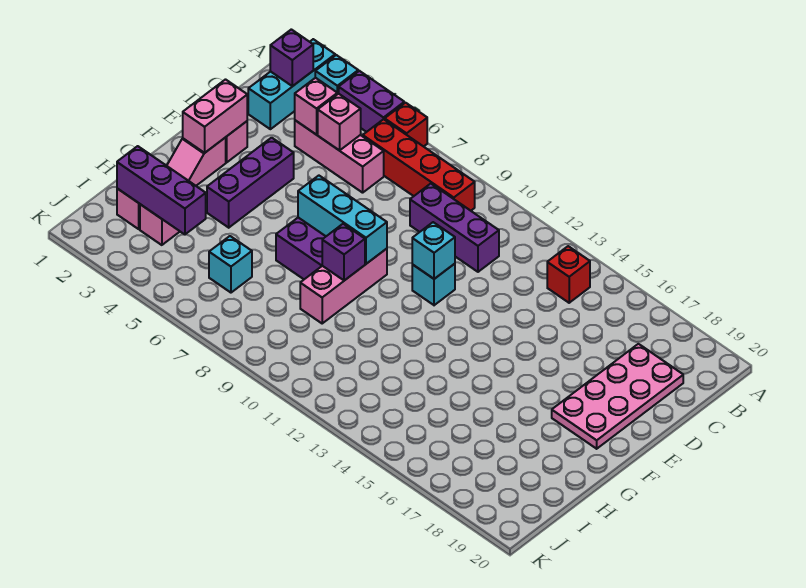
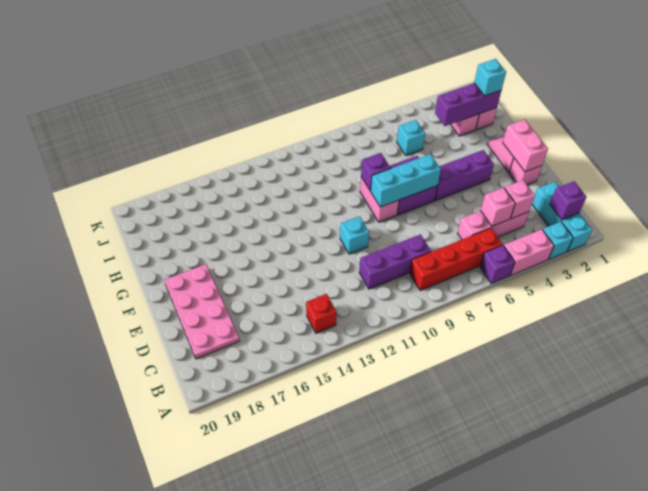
purple brick A4:A5 level 1 -> pink brick A4:A5 level 1
red brick A6 level 1 -> purple brick A6 level 1
purple brick E4:G4 level 1 -> purple brick F4:F6 level 1
cyan brick E11 level 2 -> cyan brick I2 level 3
pink brick F9:H9 level 1 -> pink brick F9:G9 level 1

